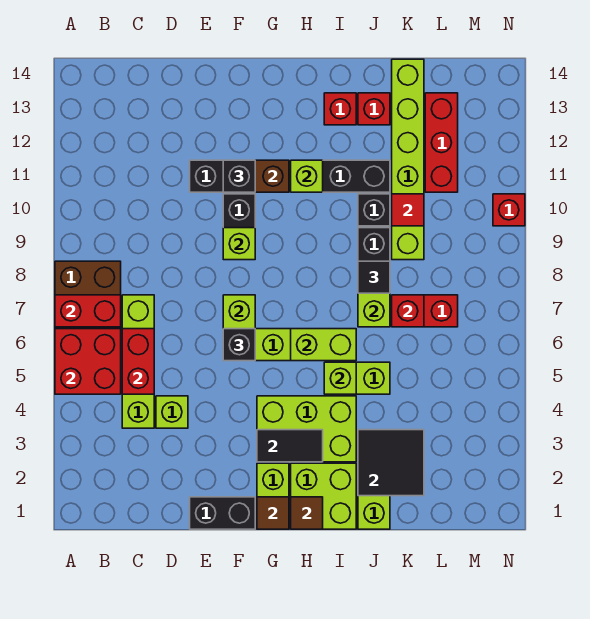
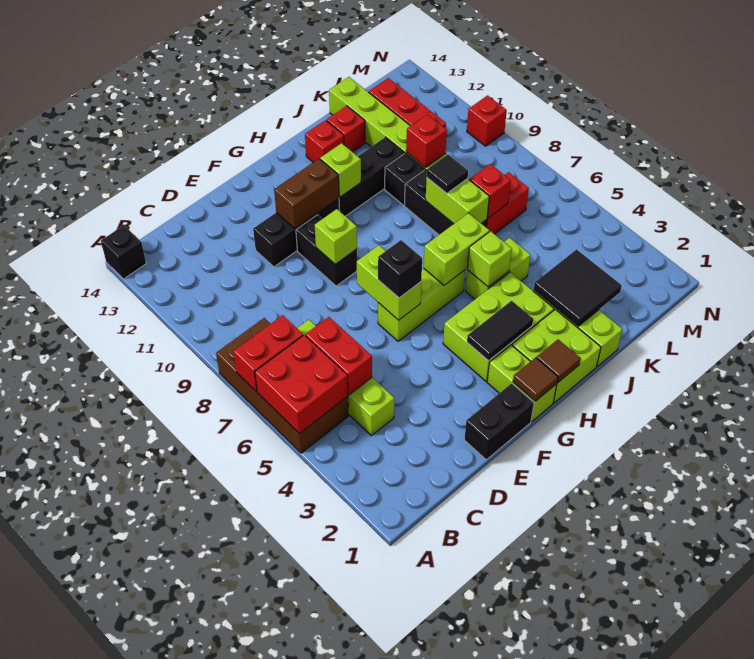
lime brick D4 level 1 -> none
black brick F11 level 3 -> black brick A14 level 1
red tile K10 level 2 -> red brick K10 level 2

